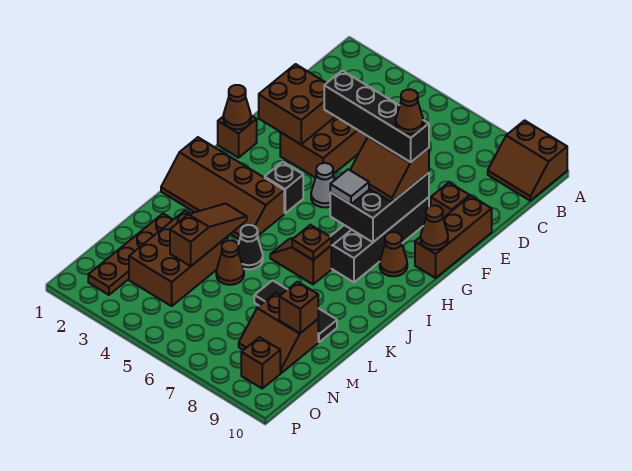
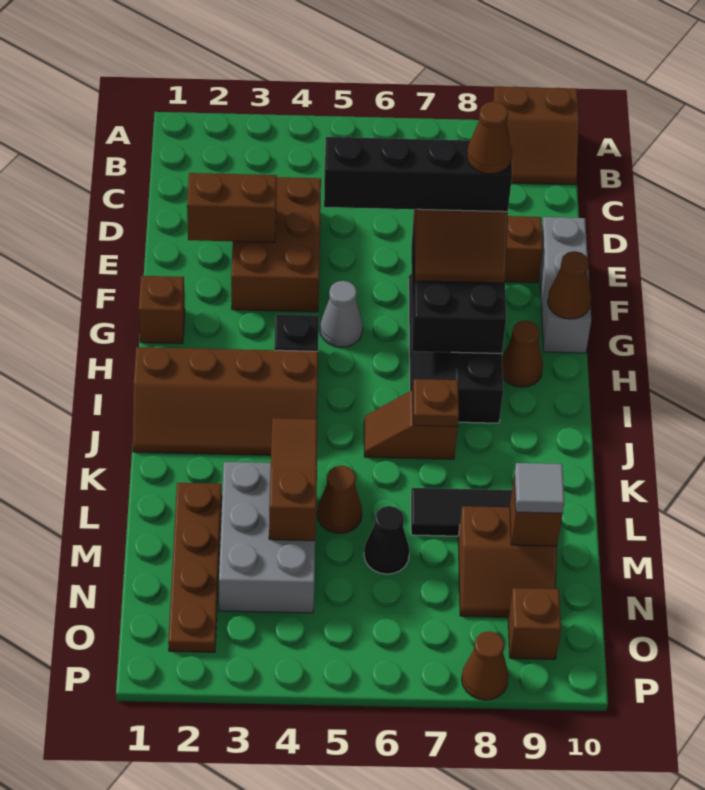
brown brick E2:F3 level 2 -> brown brick E2:E3 level 2
brown brick E10:G10 level 1 -> grey brick E10:G10 level 1
brown cone G1 level 2 -> brown cone P8 level 1
grey tile H7 level 3 -> grey tile M9 level 3
black cone K5 level 1 -> black cone M6 level 1
brown brick L3:N4 level 1 -> grey brick L3:N4 level 1

